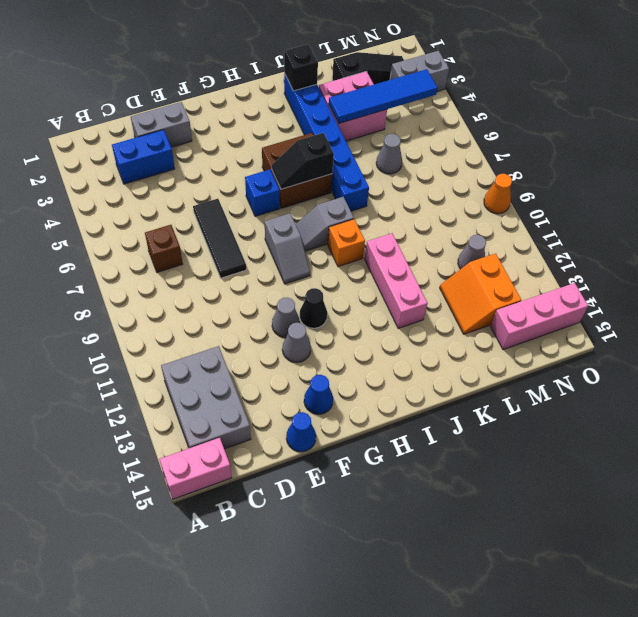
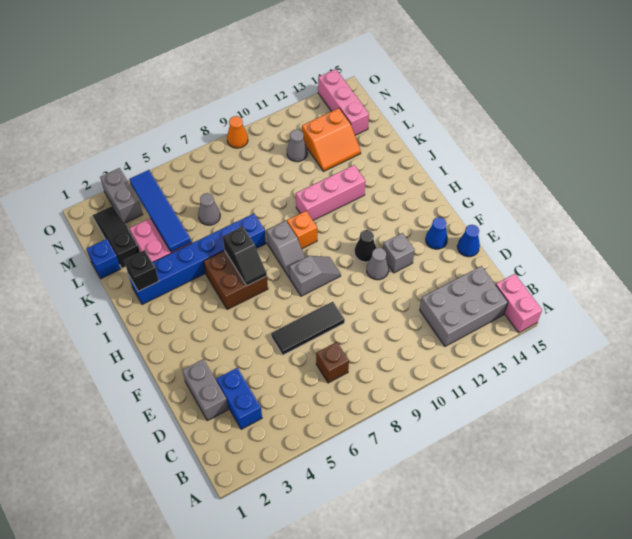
grey cone F12 level 1 -> grey brick F12 level 1
blue brick G6 level 1 -> blue brick L1 level 1

